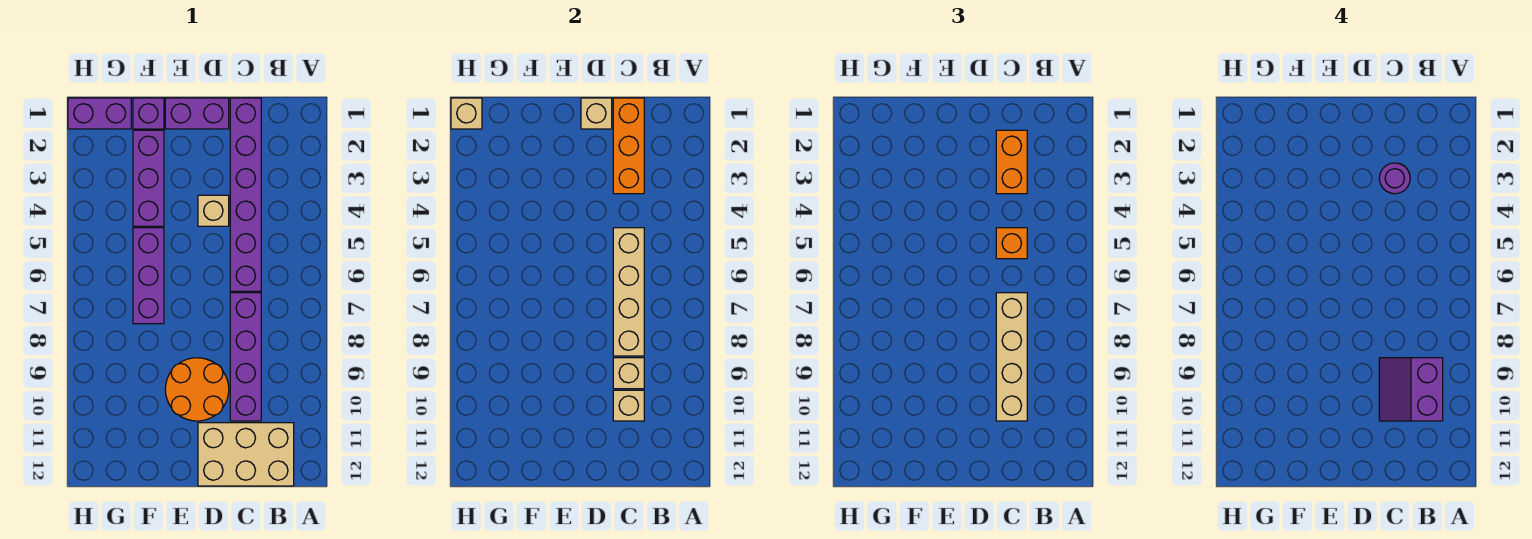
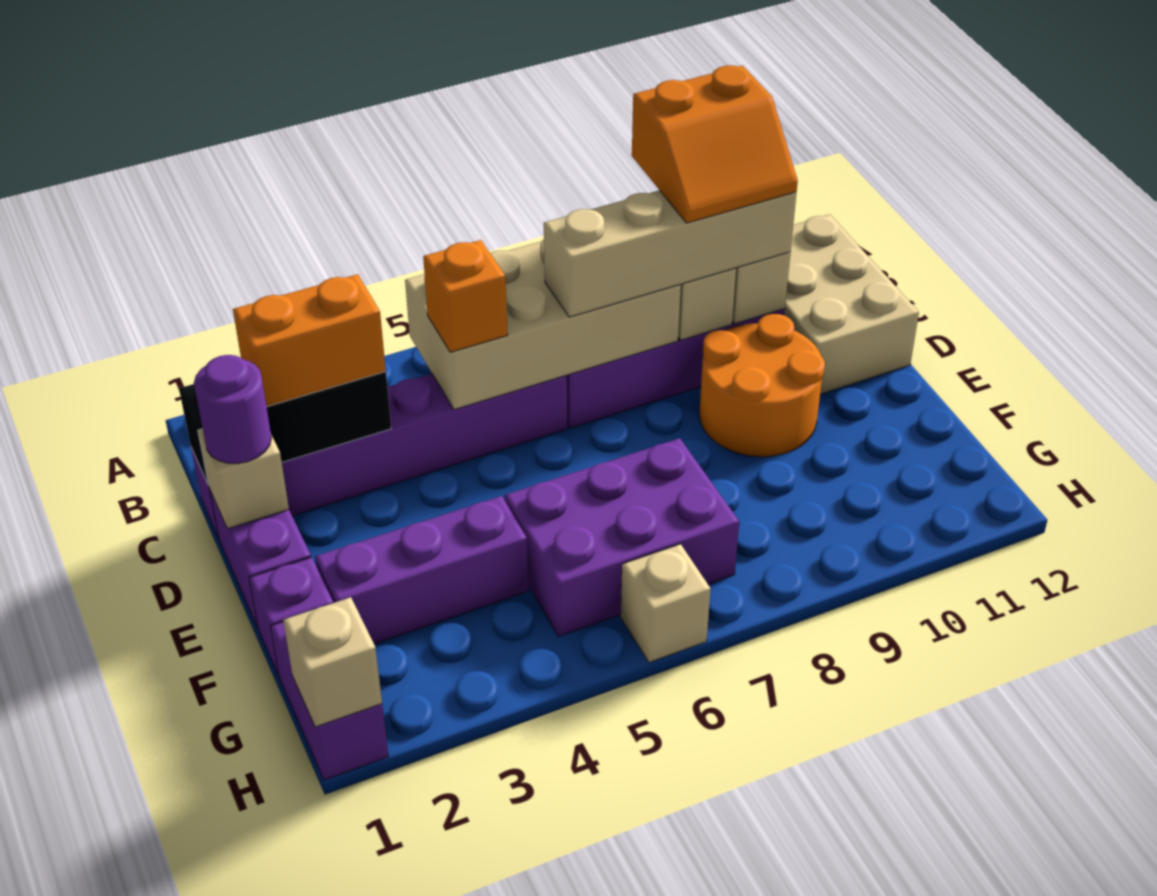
purple slope B9:C10 level 4 top B -> orange slope B9:C10 level 4 top B
orange brick C1:C3 level 2 -> black brick C1:C3 level 2
purple round brick C3 level 4 -> purple round brick D1 level 3
tan brick C5:C8 level 2 -> tan brick B5:C8 level 2
tan brick D4 level 1 -> tan brick H6 level 1
purple brick F5:F7 level 1 -> purple brick F5:G7 level 1

